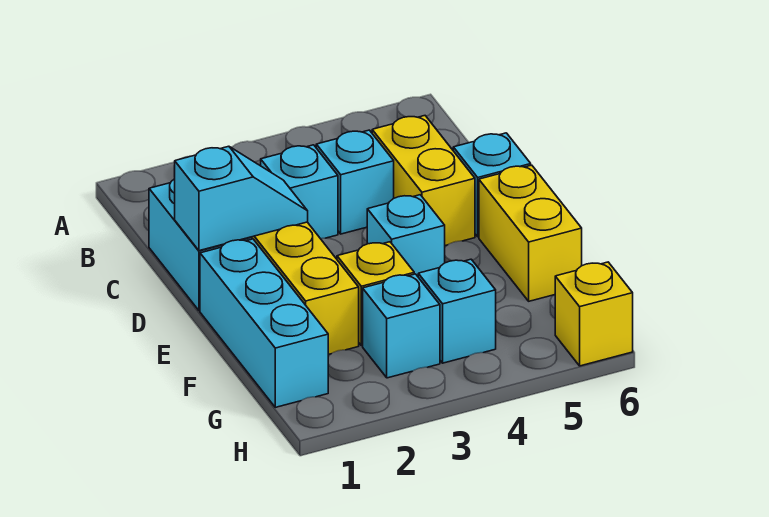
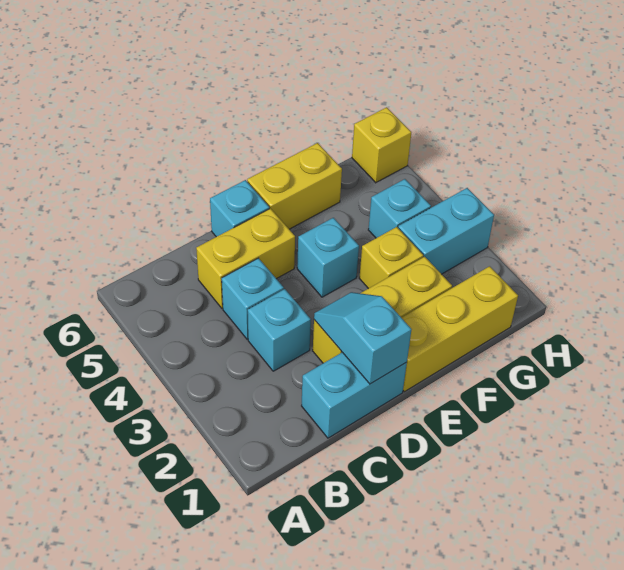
cyan brick E1:G1 level 1 -> yellow brick E1:G1 level 1
cyan brick G3 level 1 -> cyan brick G3:H3 level 1

